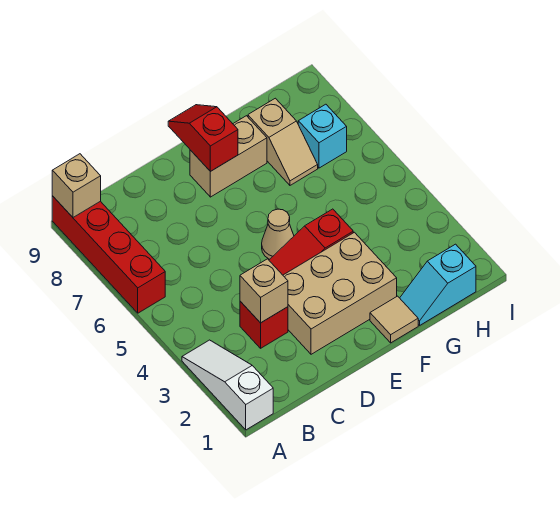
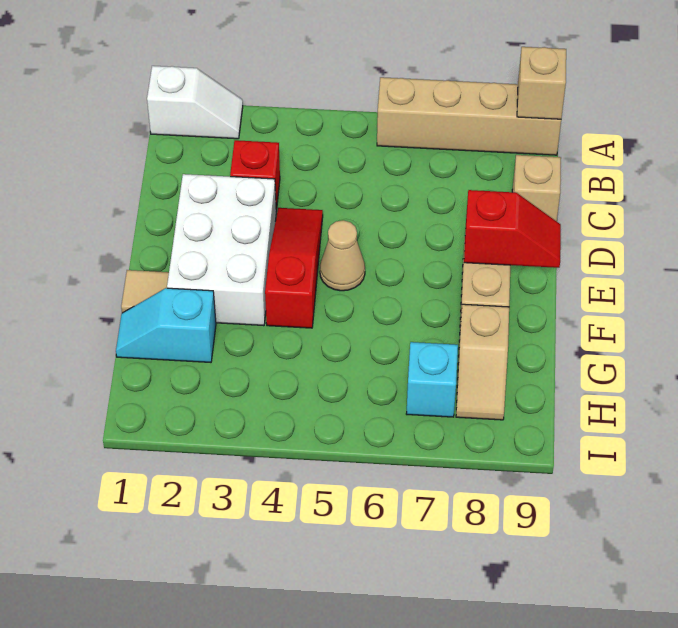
white slope A1:A3 level 1 top 1 -> white slope A1:A2 level 1 top 1
red brick A6:A9 level 1 -> tan brick A6:A9 level 1
tan brick C3 level 2 -> tan brick C9 level 1
tan brick D2:F3 level 1 -> white brick D2:F3 level 1
cyan slope G1:H1 level 1 top H -> cyan slope G1:G2 level 1 top 2
tan slope G7:G8 level 1 top 8 -> tan slope G8:H8 level 1 top G

